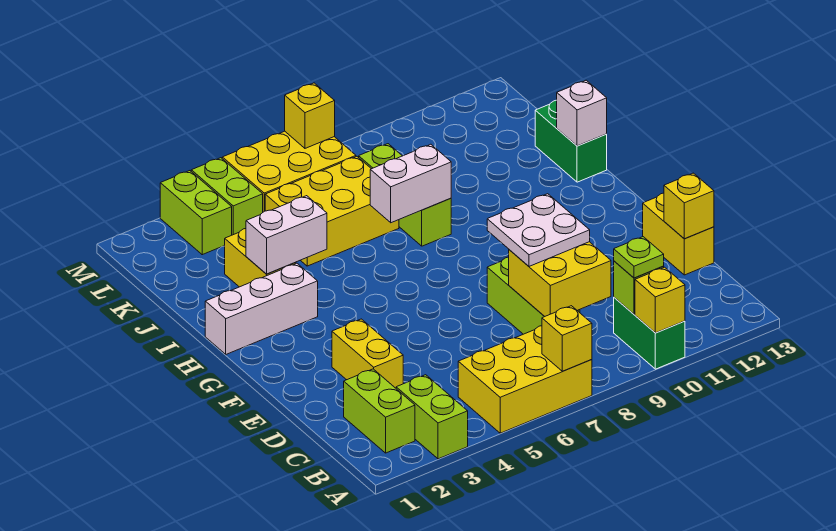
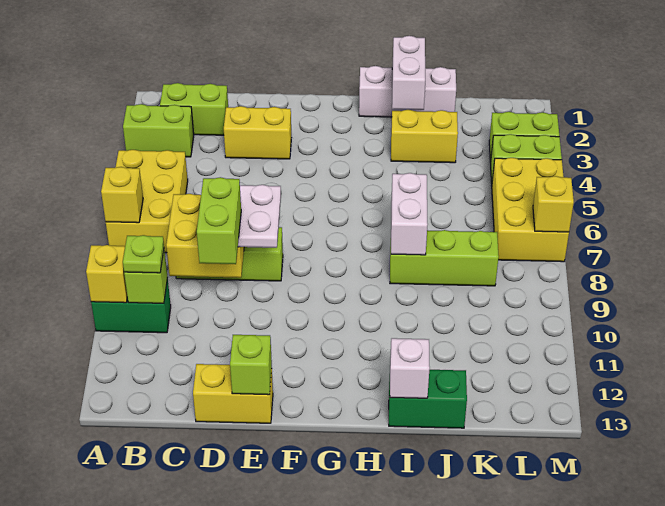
none -> lime brick D9:D10 level 4
yellow brick D13 level 2 -> none
none -> lime brick E13 level 2
white brick H1:H3 level 1 -> white brick H1:J1 level 1
white brick I3:I4 level 2 -> white brick I1:I2 level 2
yellow brick J5:K7 level 1 -> none

